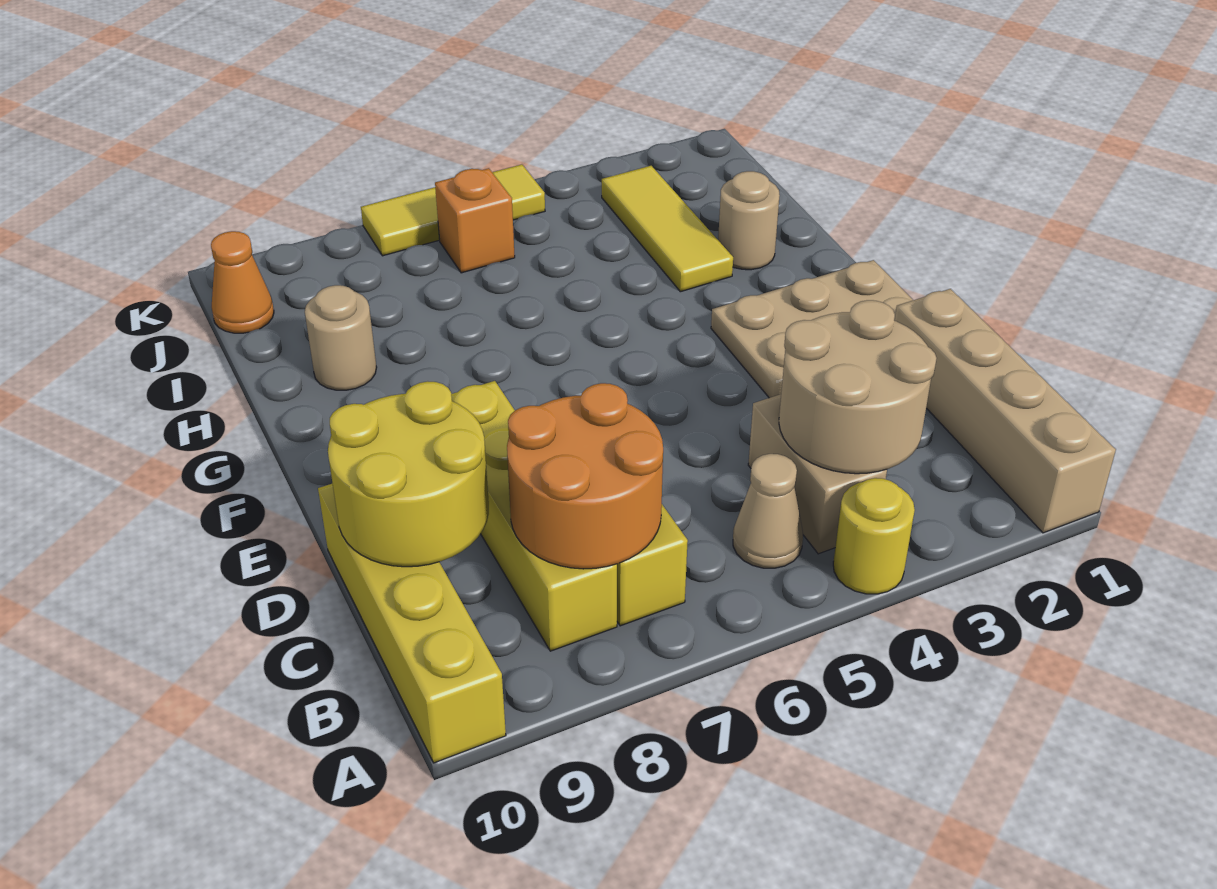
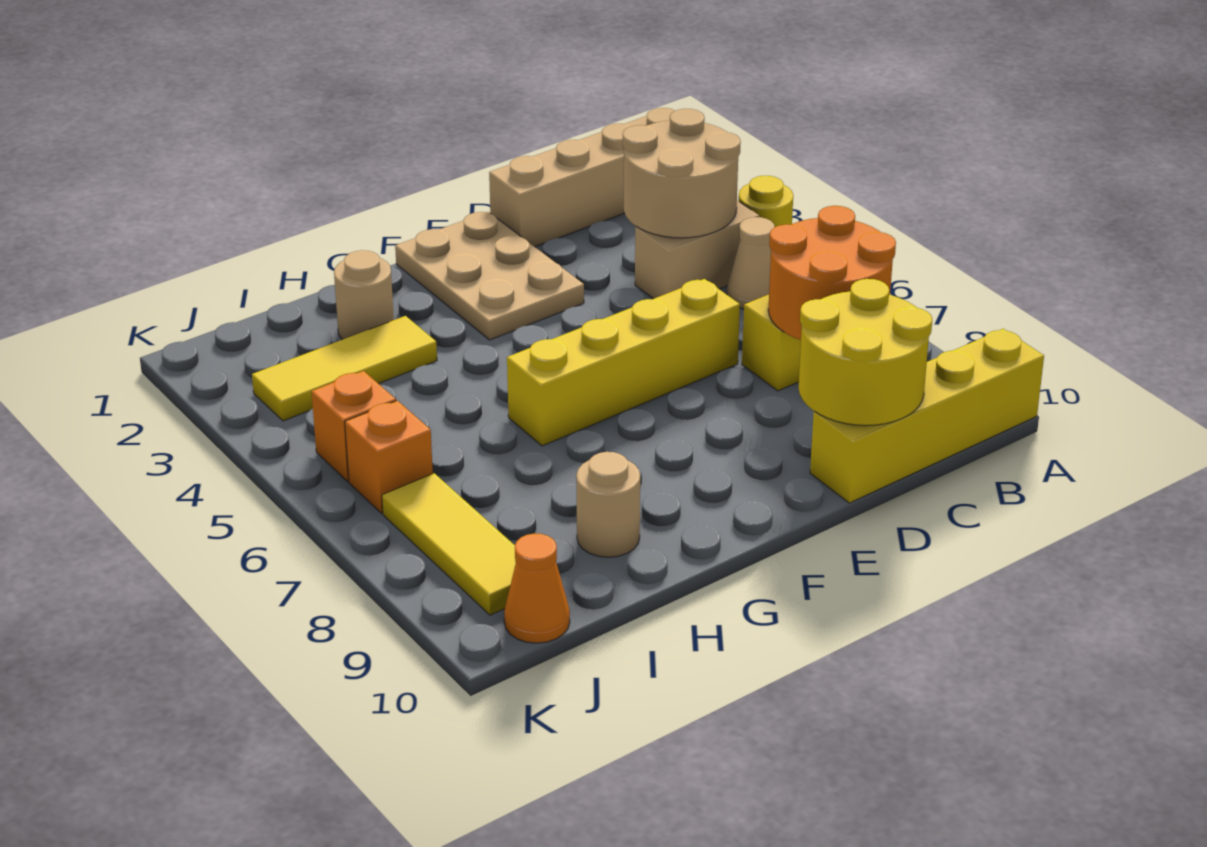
yellow brick B8:E8 level 1 -> yellow brick D6:G6 level 1
none -> orange brick J5 level 1
yellow tile K5:K7 level 1 -> yellow tile J7:J9 level 1

